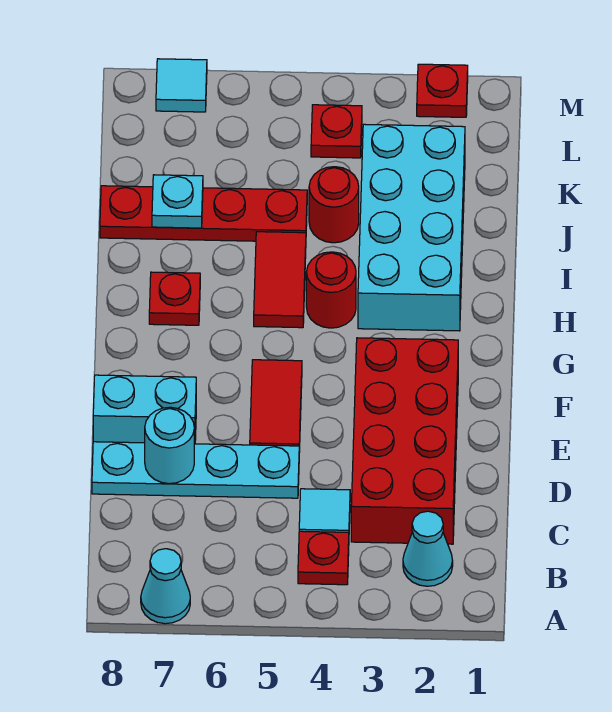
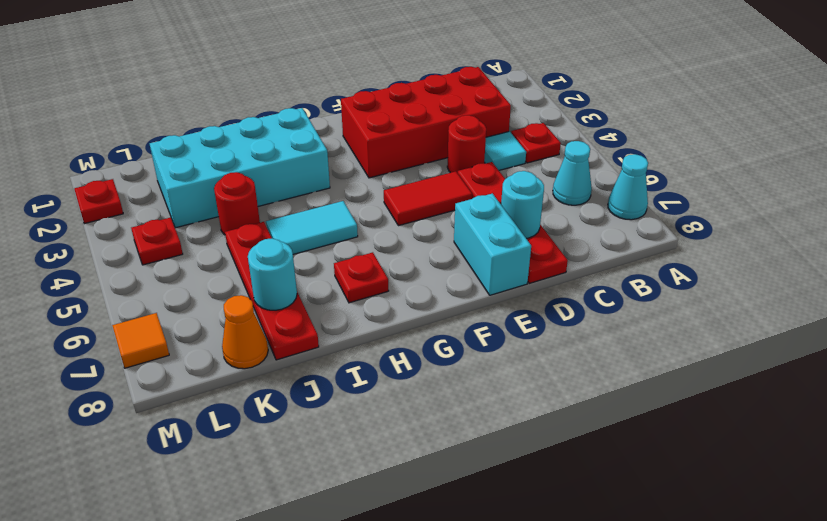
cyan cone B2 level 1 -> cyan cone B6 level 1
cyan plate D5:D8 level 1 -> red plate D5:D8 level 1
red round brick H4 level 1 -> red round brick D4 level 1
red tile H5:I5 level 1 -> cyan tile H5:I5 level 1
cyan plate J7 level 2 -> cyan round brick J7 level 2
none -> orange cone K8 level 1
cyan tile M7 level 1 -> orange tile M7 level 1

